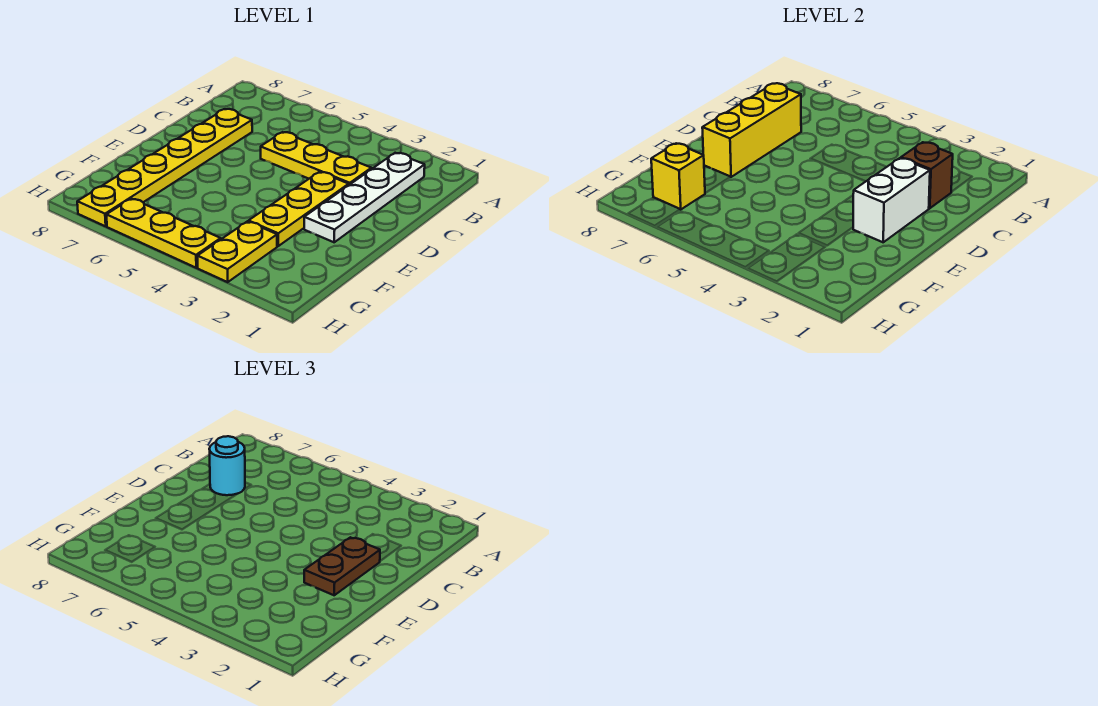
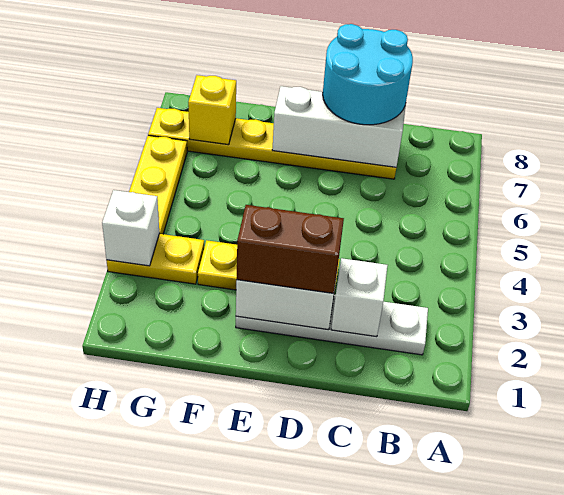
brown brick C2 level 2 -> white brick C2 level 2
yellow plate C3:C5 level 1 -> none
yellow brick C7:E7 level 2 -> white brick C7:E7 level 2
cyan round brick C7 level 3 -> cyan round brick C7:D8 level 3
brown plate D2:E2 level 3 -> brown brick D2:E2 level 3
none -> white brick H3 level 2

